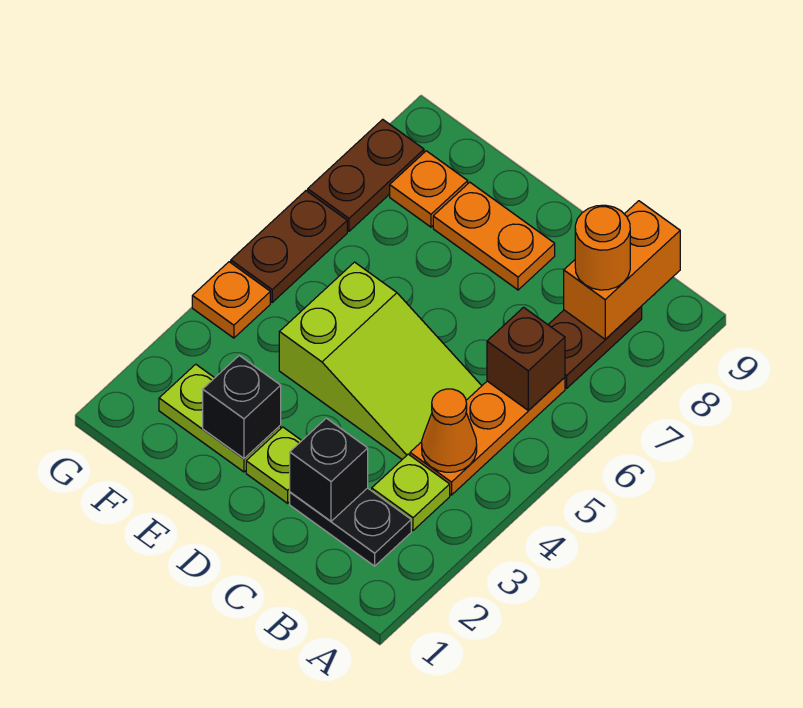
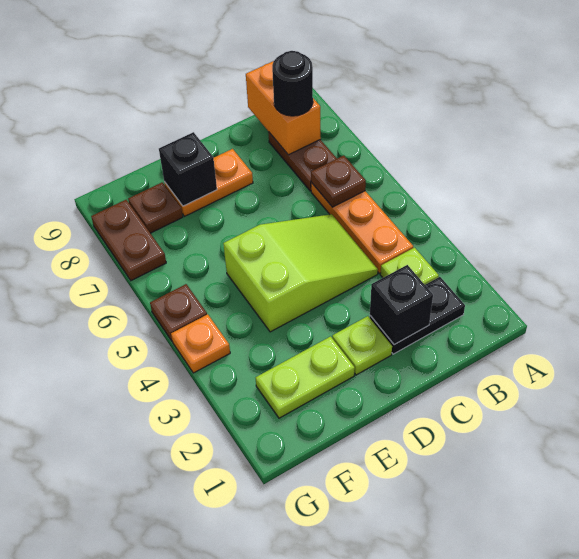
orange cone B4 level 2 -> none
brown brick B6 level 2 -> brown plate B6 level 2
orange round brick B8 level 3 -> black round brick B8 level 3
black brick E2 level 2 -> black brick E8 level 2
orange plate F8 level 1 -> brown plate F8 level 1
brown plate G5:G6 level 1 -> brown plate G5 level 1

